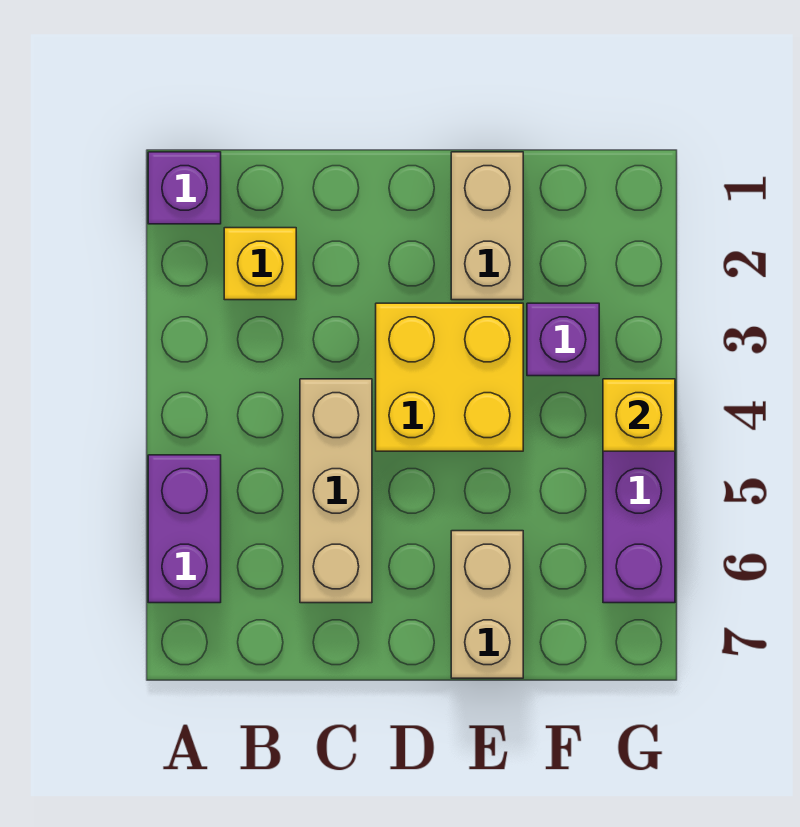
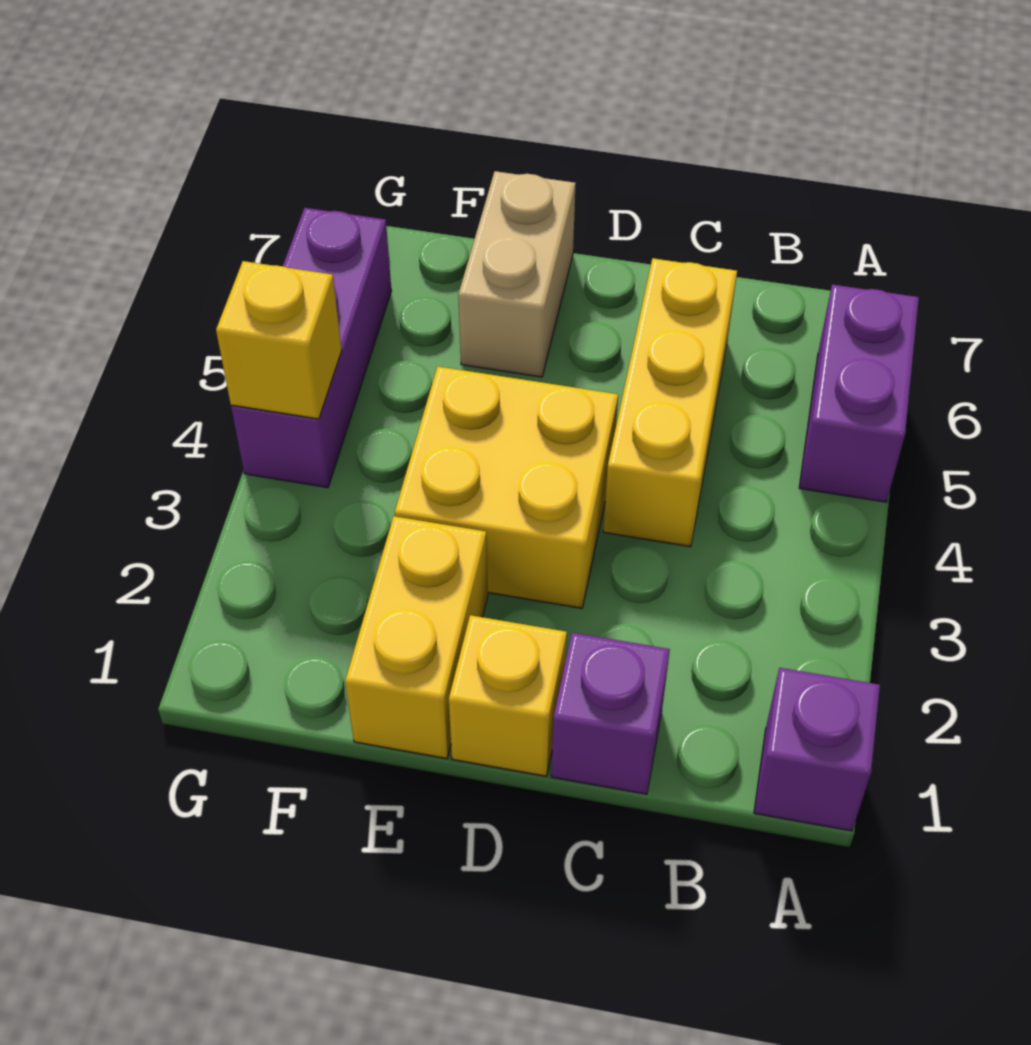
yellow brick B2 level 1 -> yellow brick D1 level 1
tan brick C4:C6 level 1 -> yellow brick C4:C6 level 1
tan brick E1:E2 level 1 -> yellow brick E1:E2 level 1
purple brick F3 level 1 -> purple brick C1 level 1

